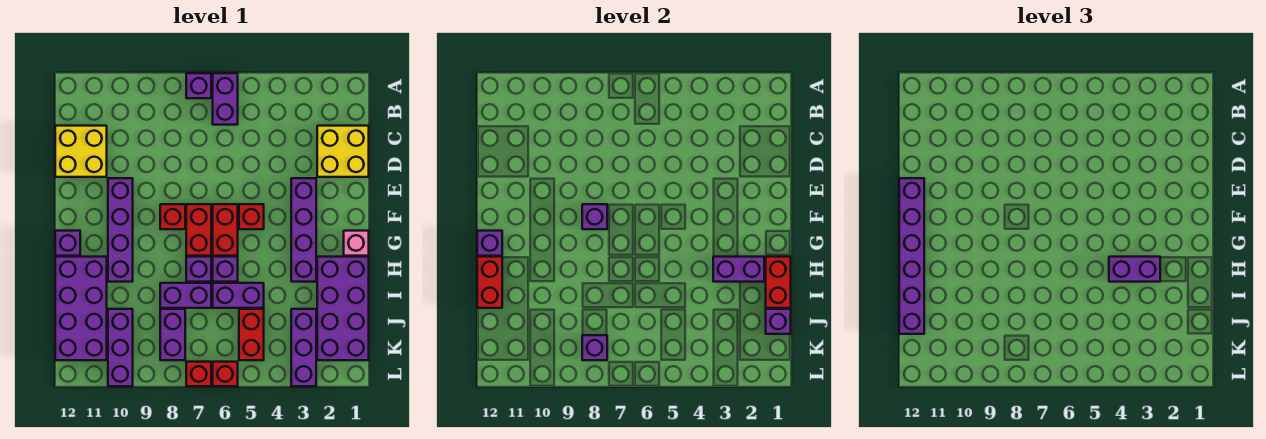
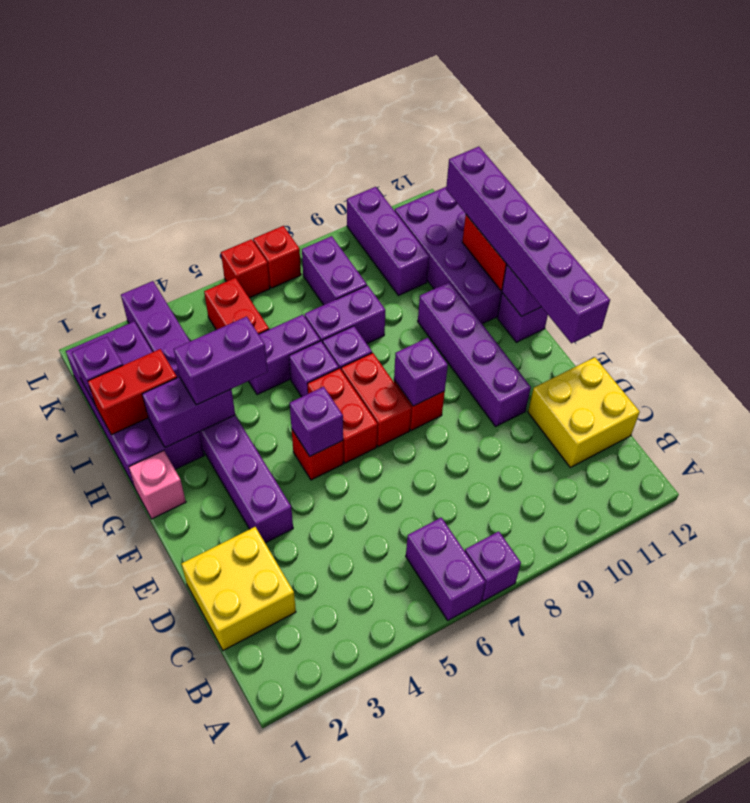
red brick H1:I1 level 2 -> red brick I1:I2 level 2
purple brick K8 level 2 -> purple brick F5 level 2

